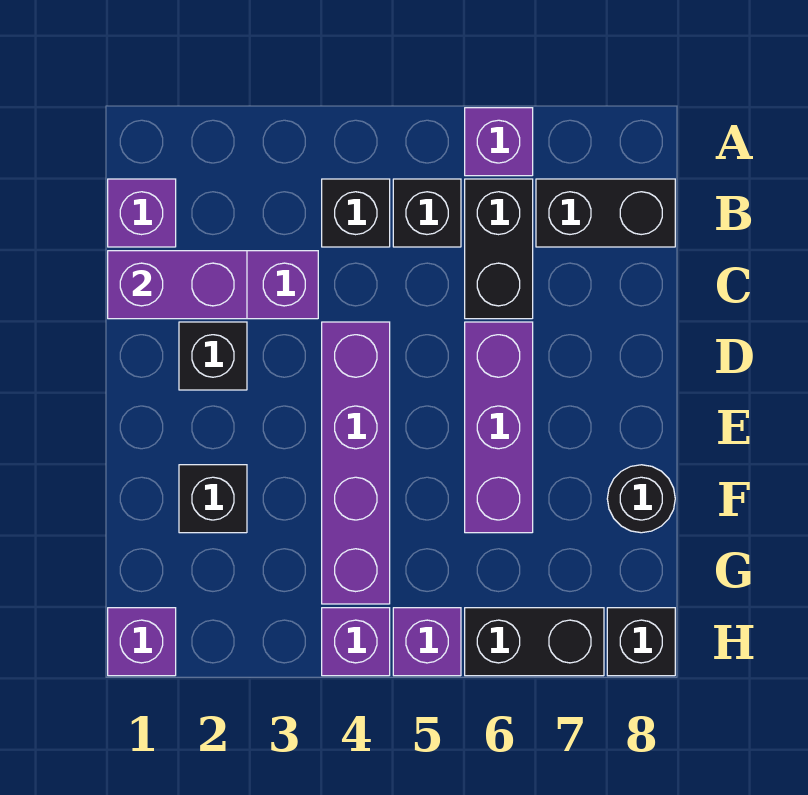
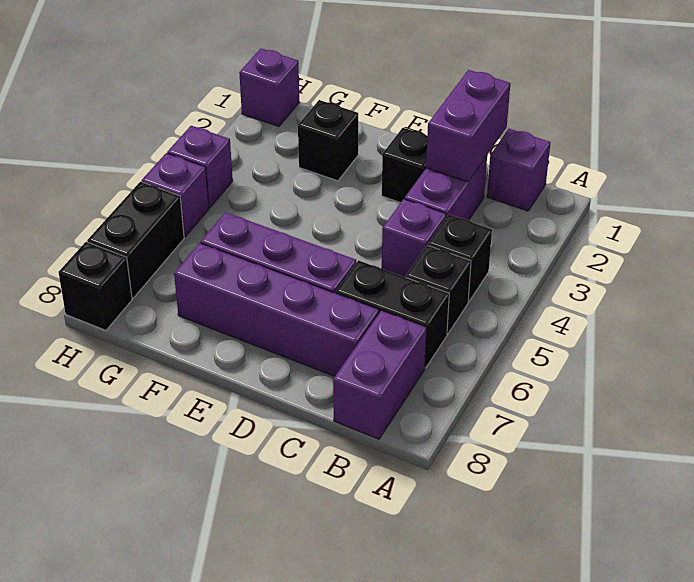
purple brick A6 level 1 -> purple brick C4 level 1
black brick B7:B8 level 1 -> purple brick B7:B8 level 1
purple brick D4:G4 level 1 -> purple brick C7:F7 level 1
black round brick F8 level 1 -> none

